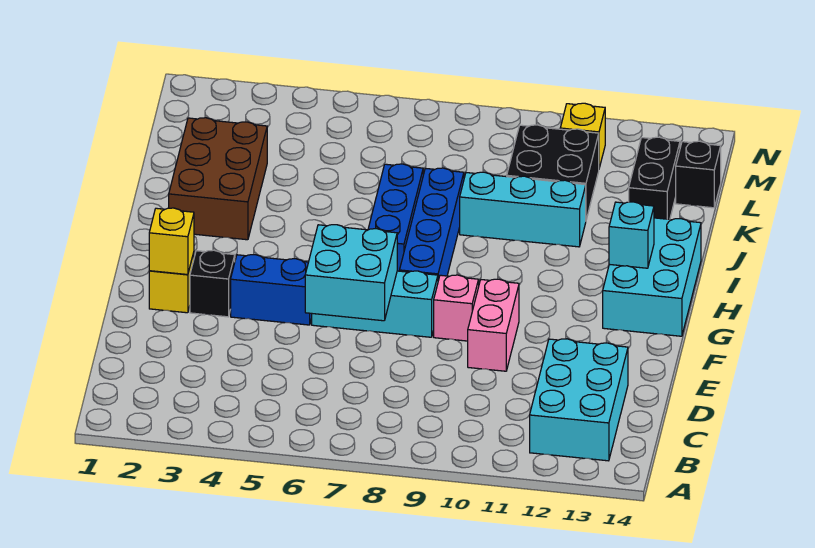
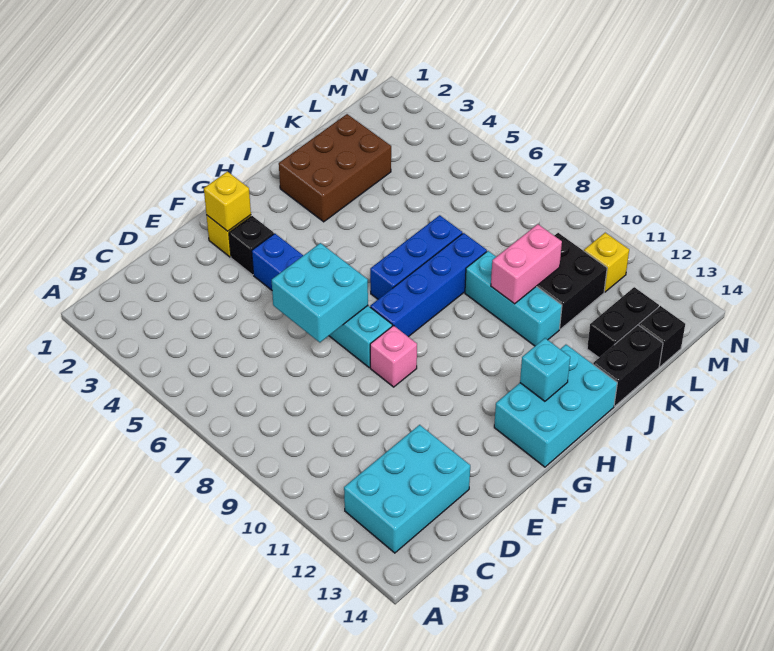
pink brick E10:F10 level 1 -> pink brick J10:K10 level 2
none -> black brick J14:K14 level 1

